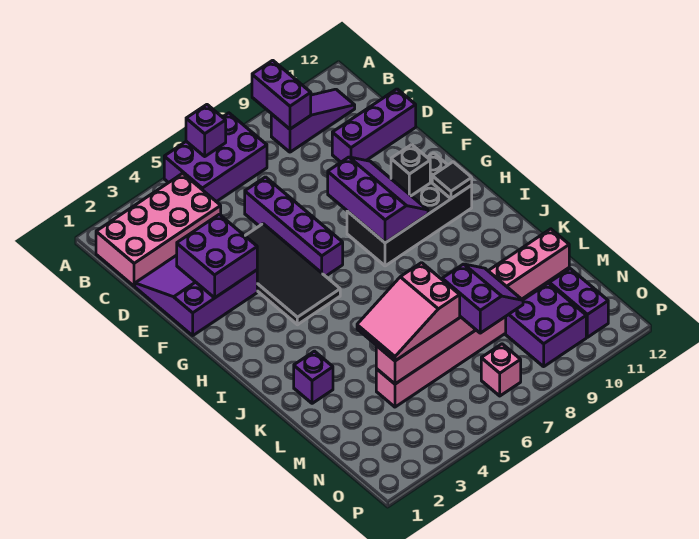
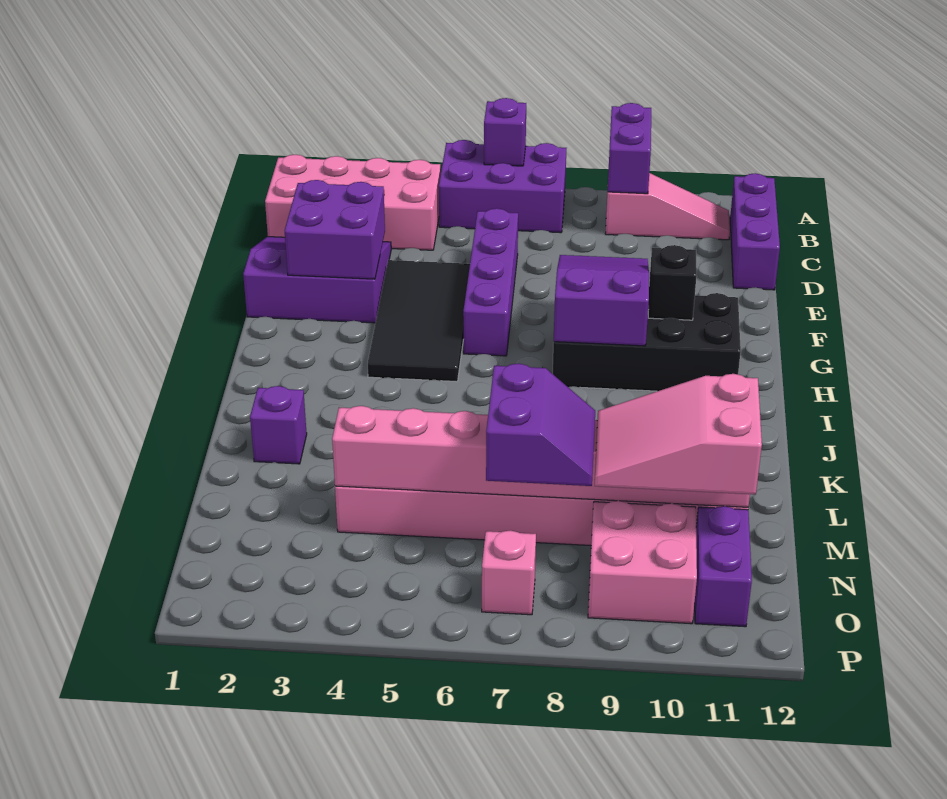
purple slope B9:B11 level 1 top 9 -> pink slope B9:B11 level 1 top 9
purple brick D10:D12 level 1 -> purple brick B12:D12 level 1
purple slope F8:H9 level 2 top 8 -> purple slope F8:H9 level 2 top H
black tile H11 level 2 -> none
pink slope L4:M6 level 3 top 6 -> pink slope M9:N11 level 3 top 11
purple brick N9:O10 level 1 -> pink brick N9:O10 level 1

